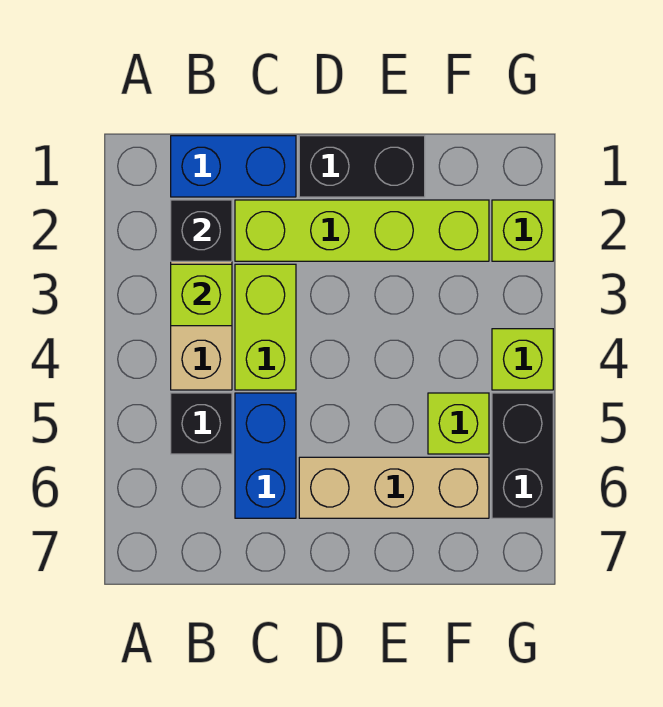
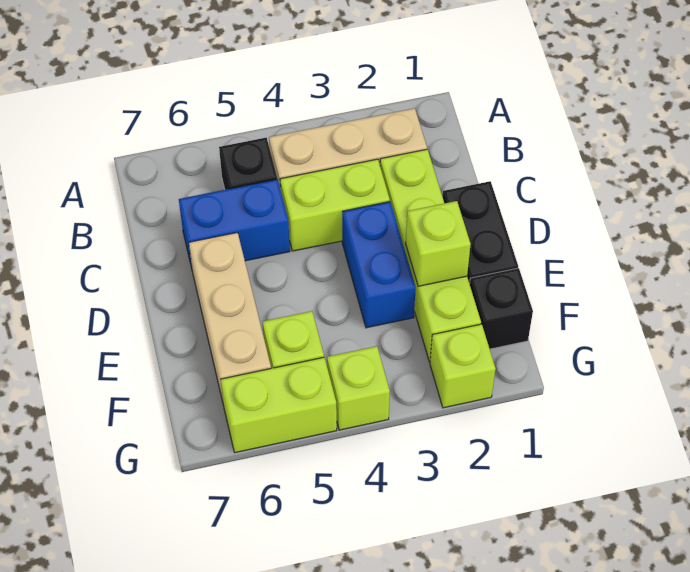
blue brick B1:C1 level 1 -> blue brick D3:E3 level 1
black brick B2 level 2 -> black brick F1 level 1
lime brick B3 level 2 -> lime brick E2 level 2
black brick G5:G6 level 1 -> lime brick G5:G6 level 1

